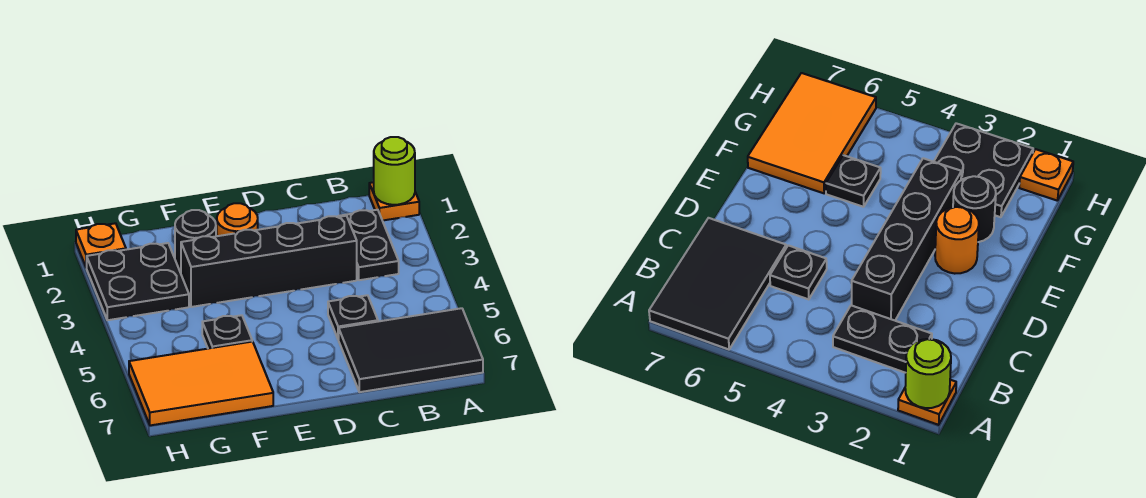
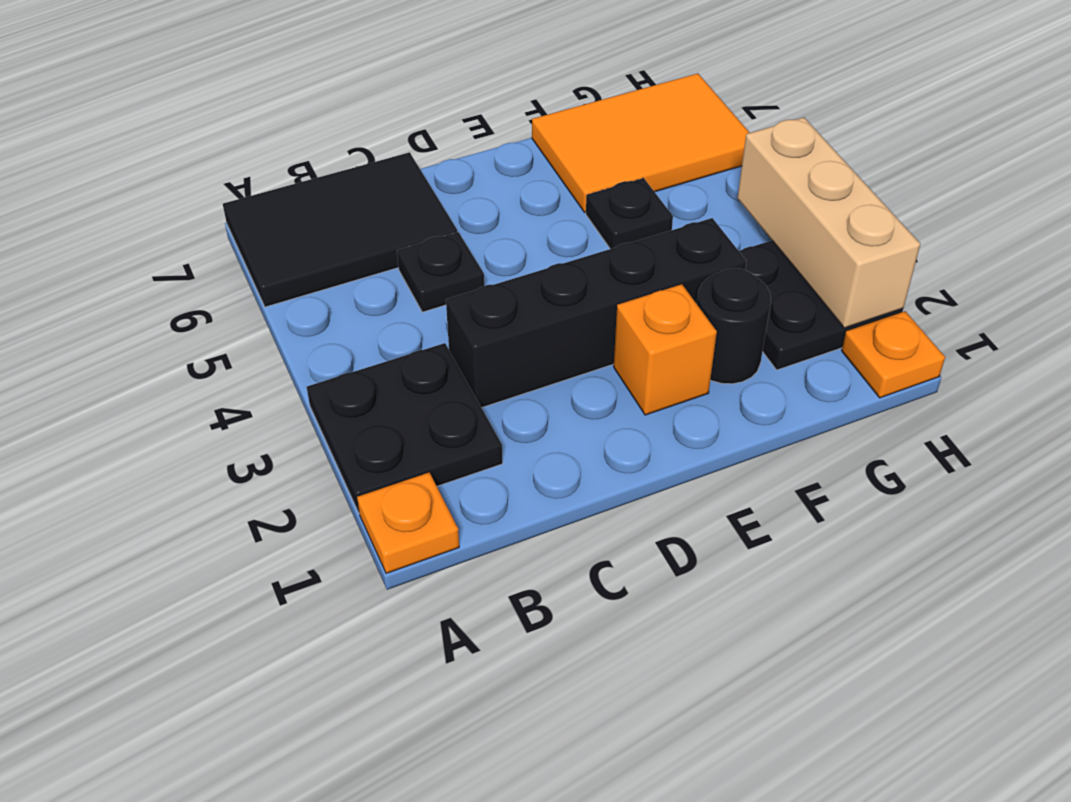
lime round brick A1 level 2 -> none
black plate B2:B3 level 1 -> black plate A2:B3 level 1
orange round brick E2 level 1 -> orange brick E2 level 1
none -> tan brick H2:H4 level 2

